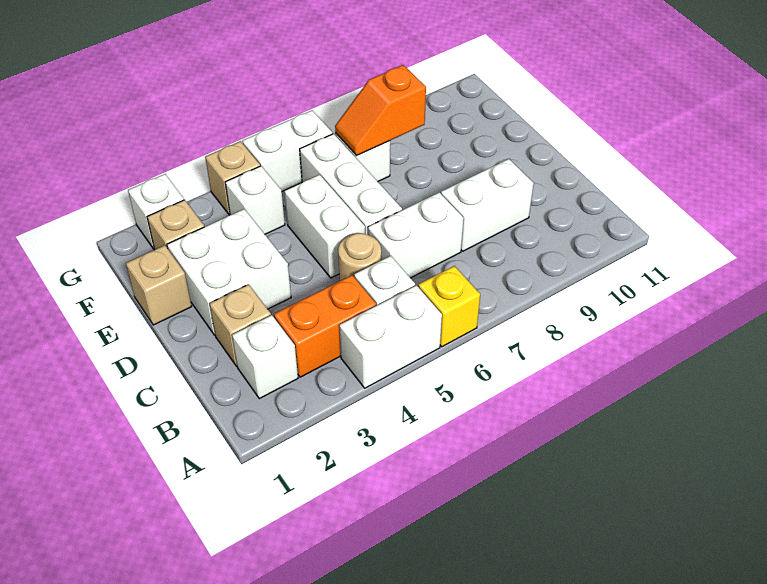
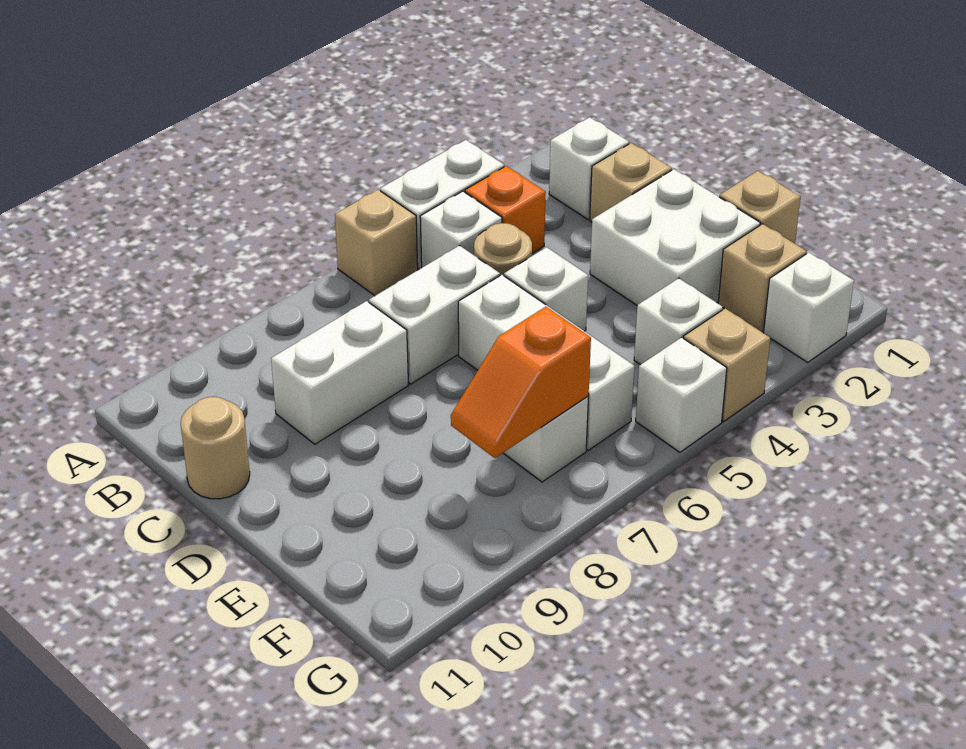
yellow brick A6 level 1 -> tan brick A6 level 1
orange brick B3:B4 level 1 -> orange brick B4 level 1
none -> tan round brick C11 level 1
white brick D5:E5 level 1 -> white brick D5 level 1
orange slope F7:F8 level 2 top 8 -> orange slope F7:F8 level 2 top 7
white brick G5:G6 level 1 -> white brick G5 level 1

